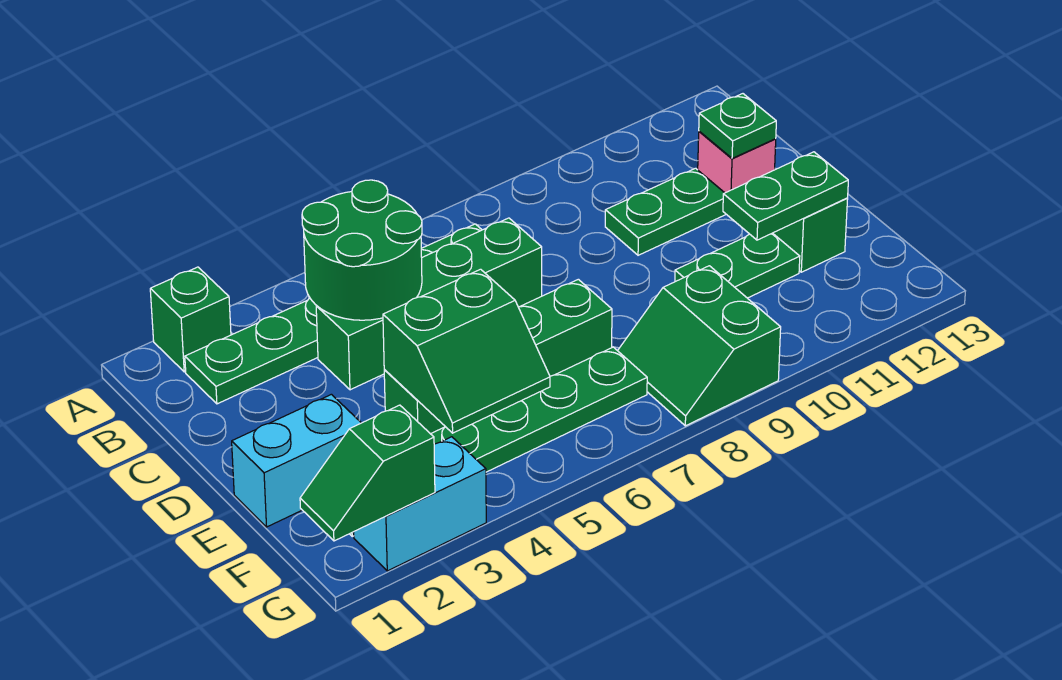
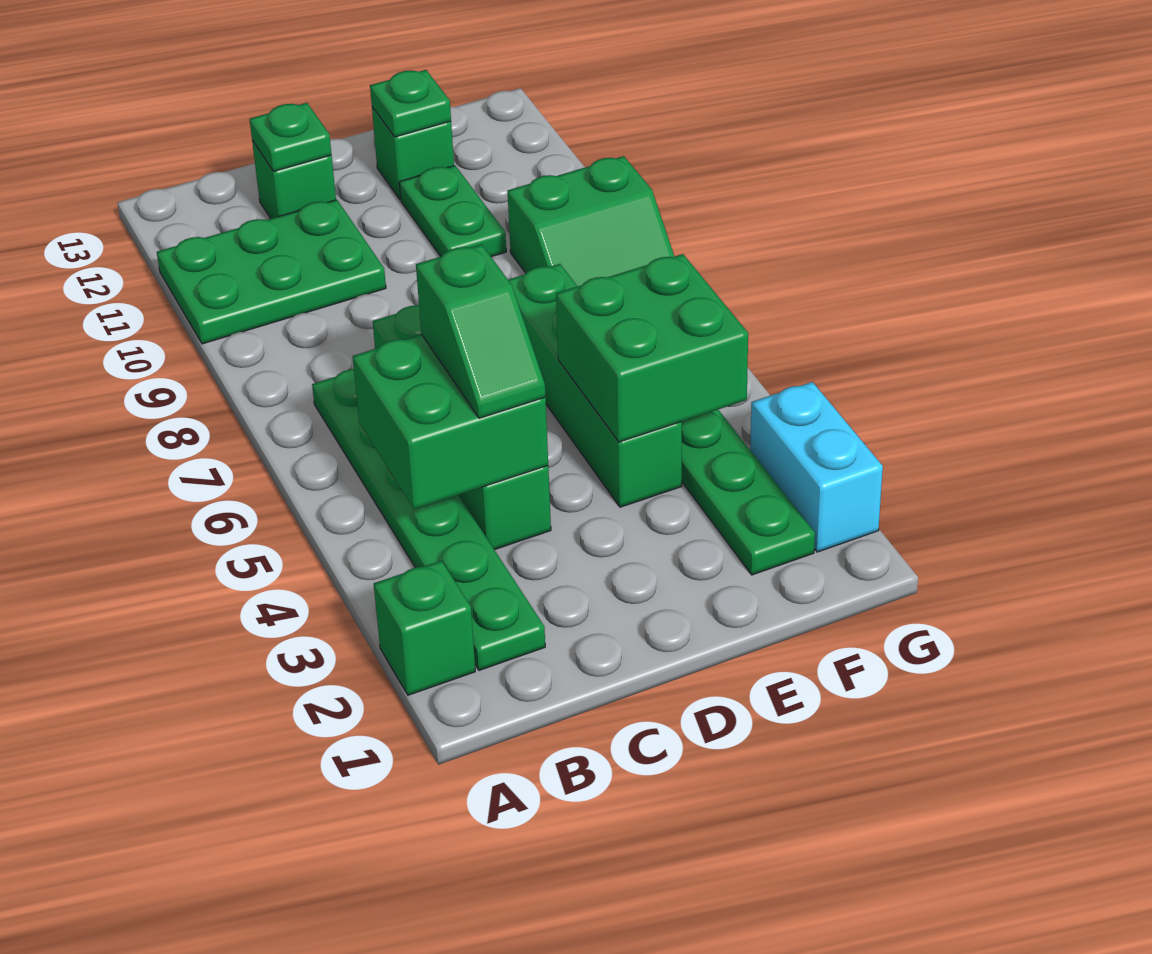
green round brick B4:C5 level 2 -> green brick B4:C5 level 2
green plate C10:C11 level 1 -> green plate A10:C11 level 1
pink brick C12 level 1 -> green brick C12 level 1
cyan brick E1:E2 level 1 -> none
green slope E4:F5 level 2 top E -> green brick E4:F5 level 2
green plate E11:E12 level 2 -> green plate E12 level 2
green slope G1:G2 level 2 top 2 -> green slope C4:C5 level 3 top 5

